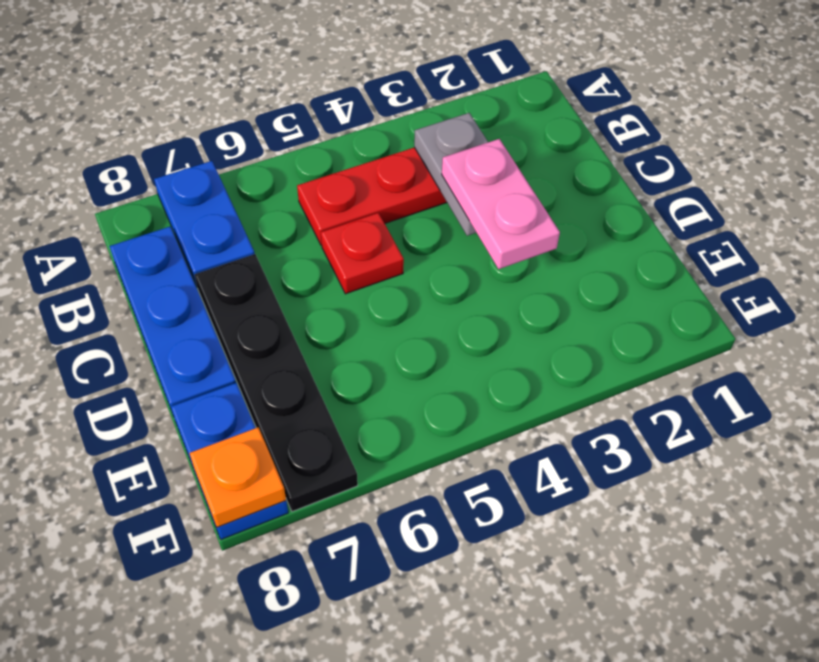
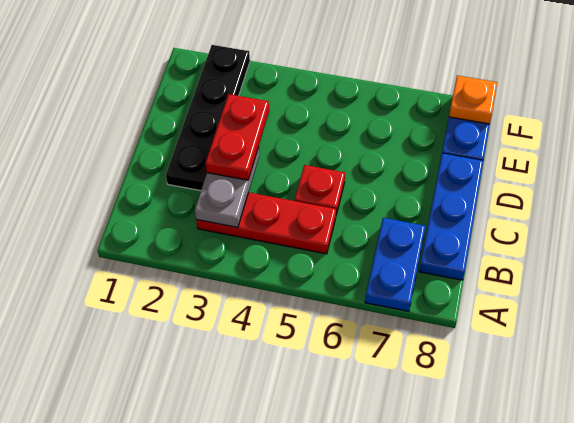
pink plate C3:D3 level 3 -> red plate C3:D3 level 3
black plate C7:F7 level 1 -> black plate C2:F2 level 1

